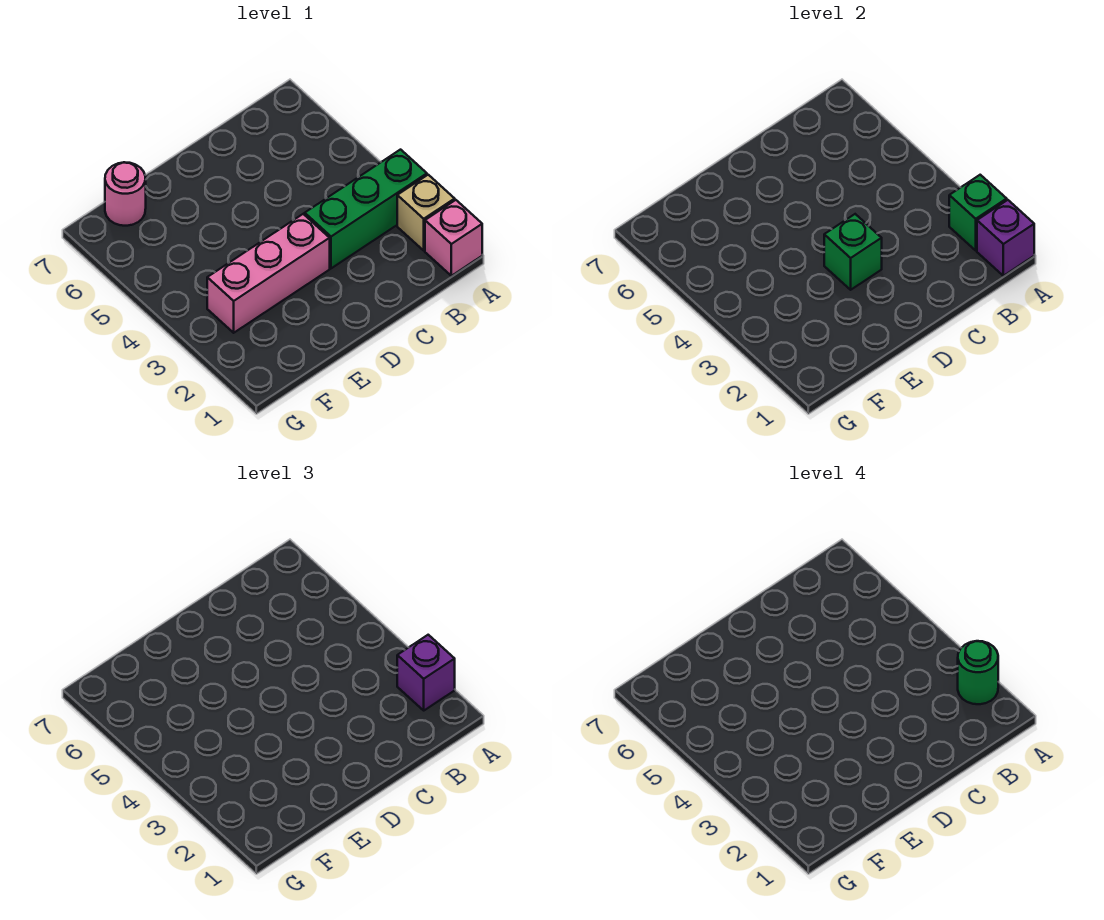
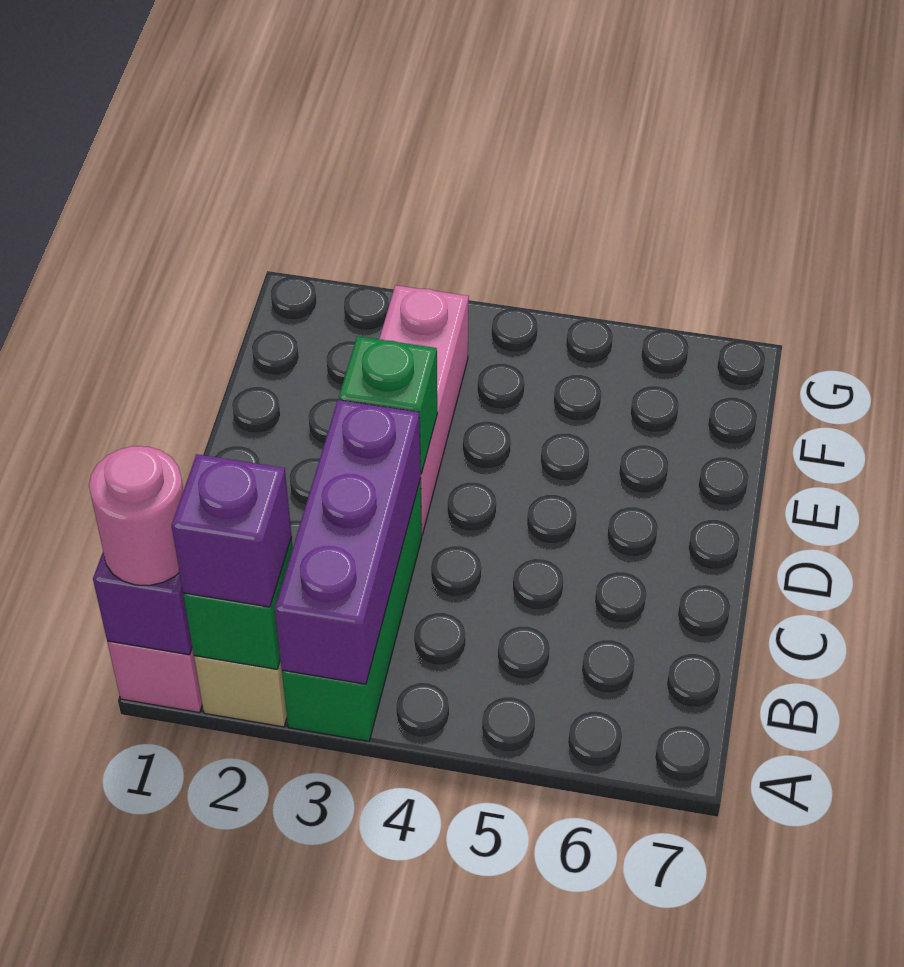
green round brick A2 level 4 -> none
none -> purple brick A3:C3 level 2
pink round brick F7 level 1 -> pink round brick A1 level 3

